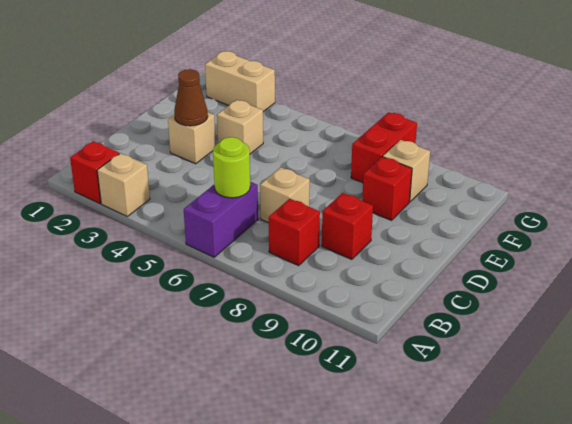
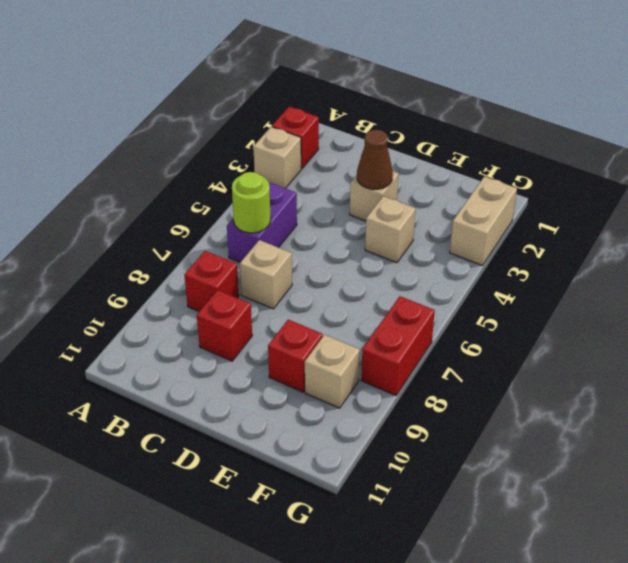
purple brick A6:B6 level 1 -> purple brick B5:B6 level 1
red brick F8:G8 level 1 -> red brick G7:G8 level 1

